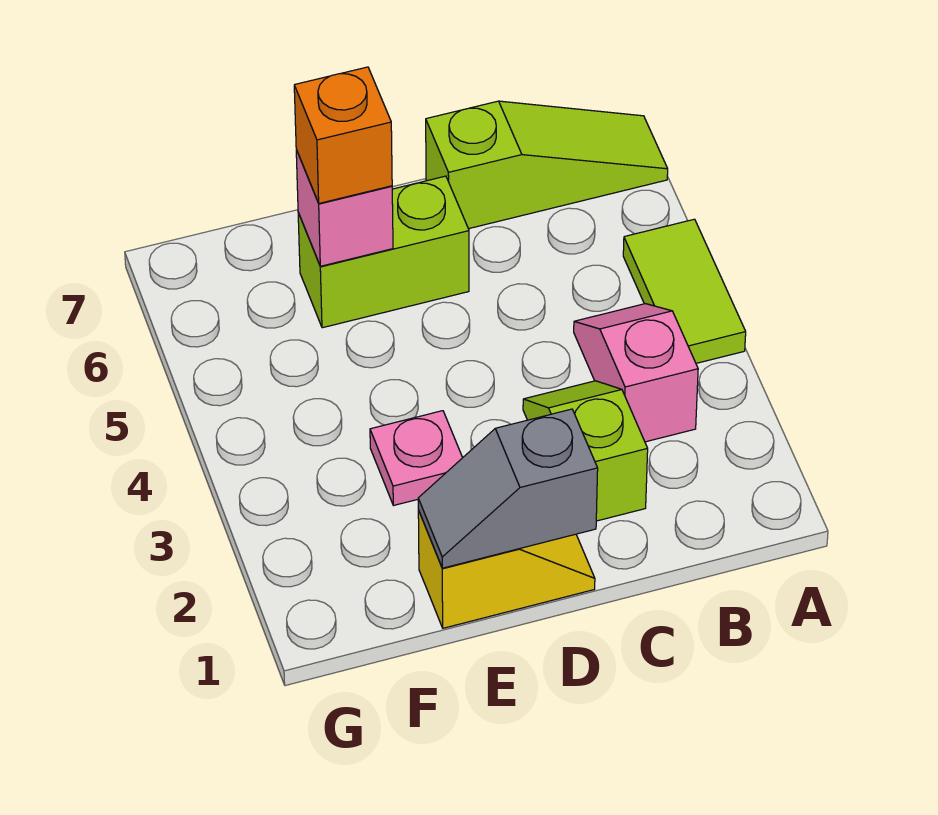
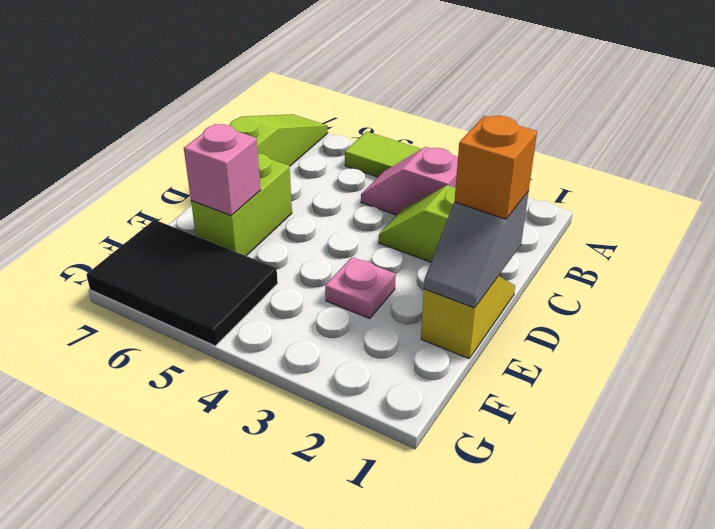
orange brick E6 level 3 -> orange brick D1 level 3
none -> black tile F5:G7 level 1

